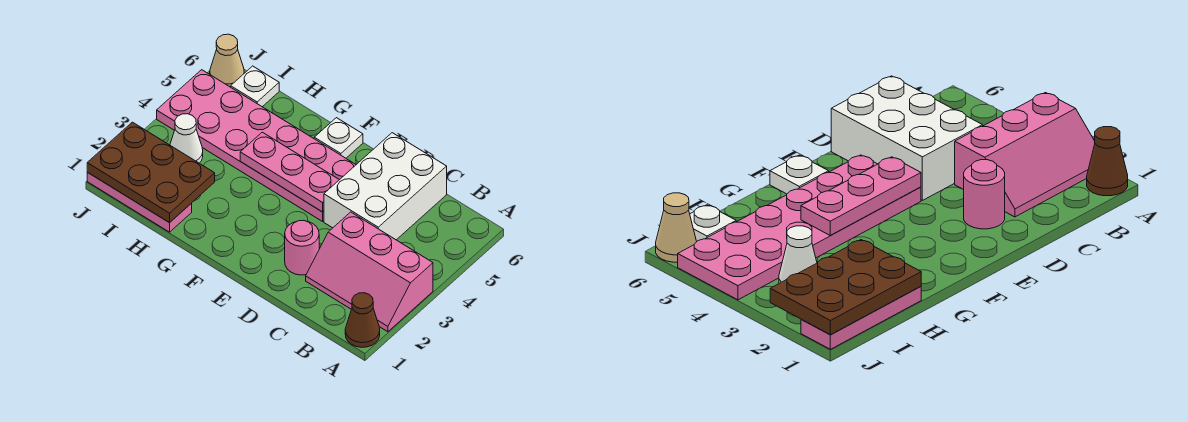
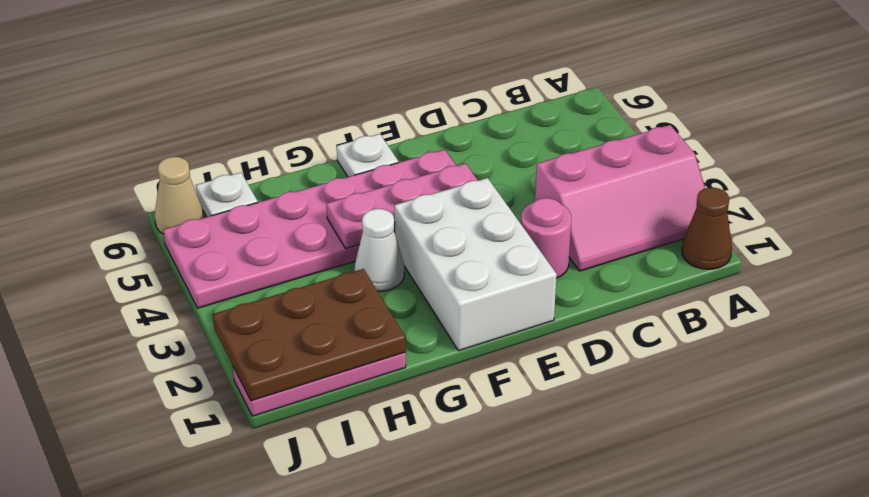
white brick C4:D6 level 1 -> white brick E1:F3 level 1
white cone I3 level 1 -> white cone G3 level 1

